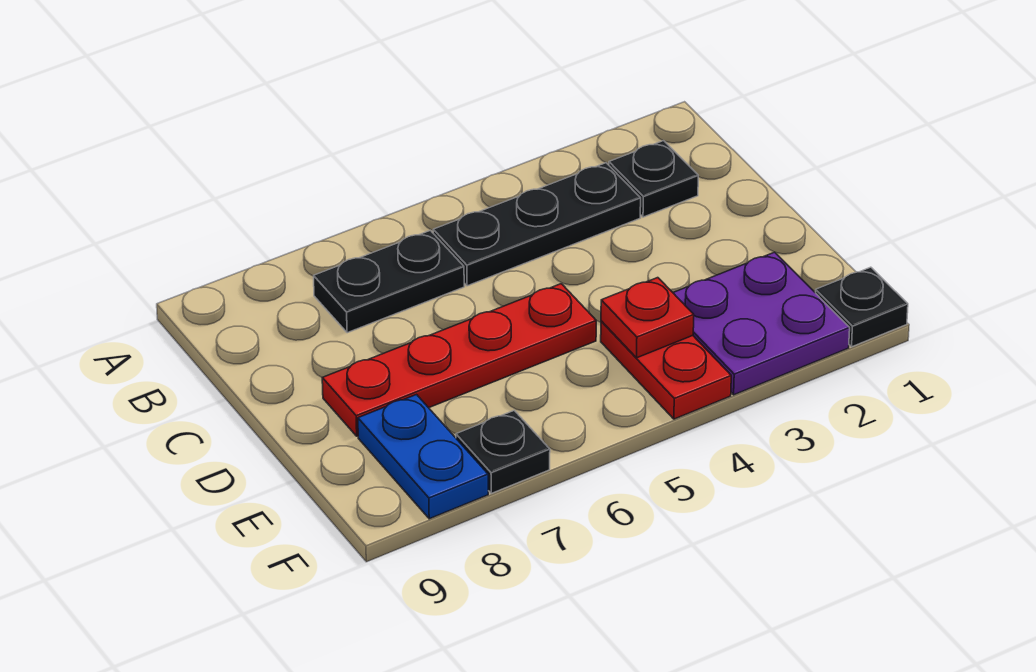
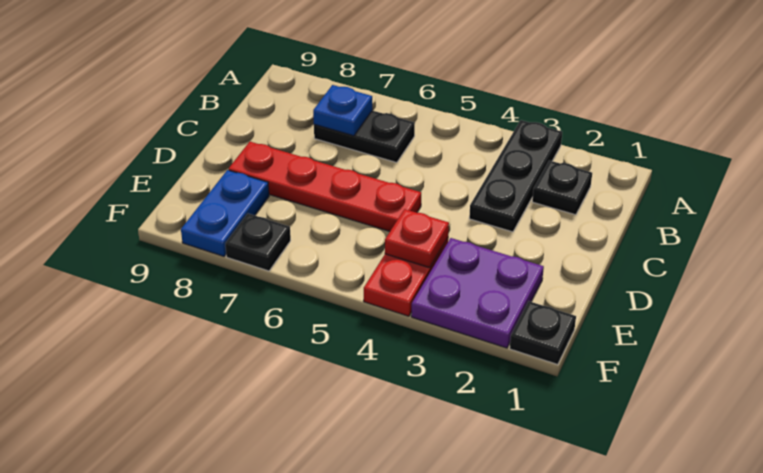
black plate B3:B5 level 1 -> black plate A3:C3 level 1
none -> blue plate B7 level 2

